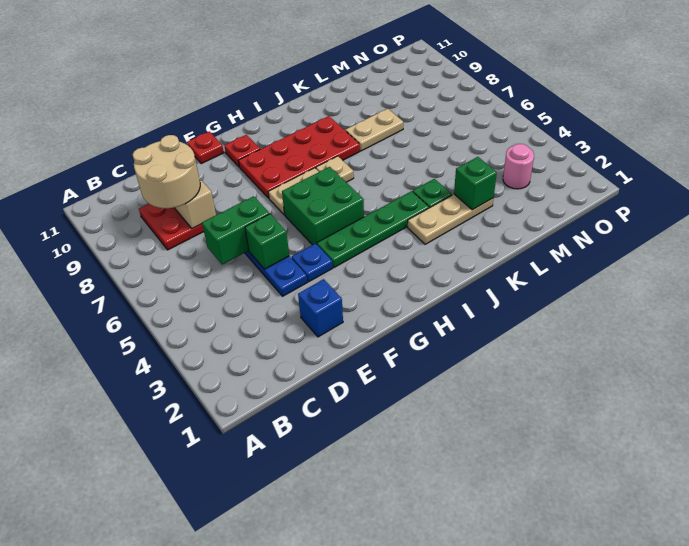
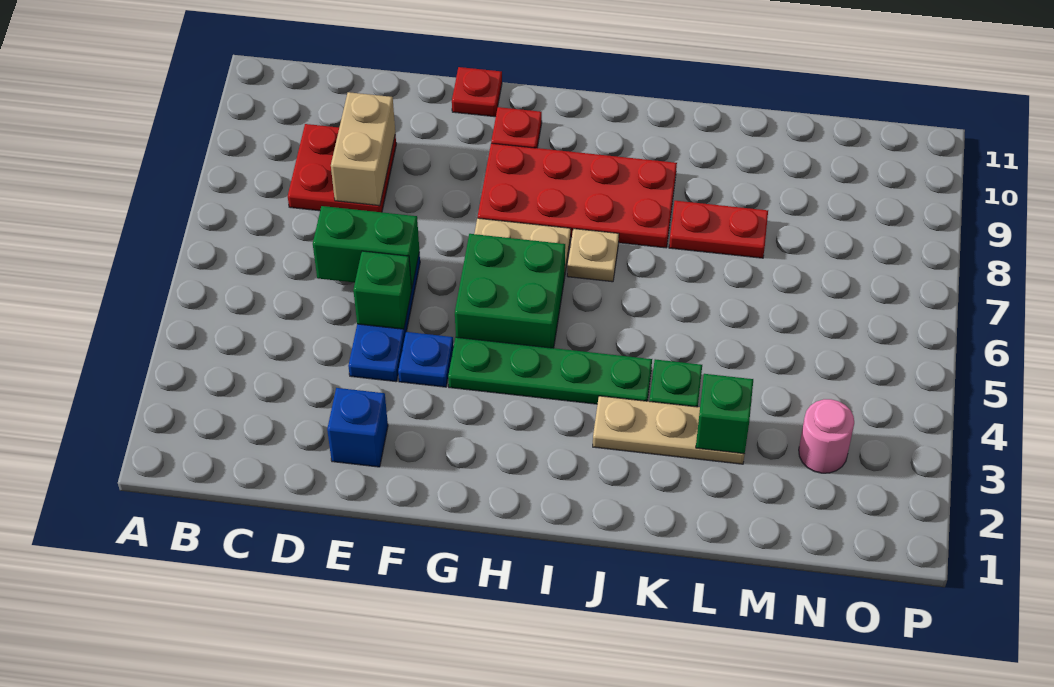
tan round brick C8:D9 level 3 -> none
tan plate K8:L8 level 1 -> red plate K8:L8 level 1

